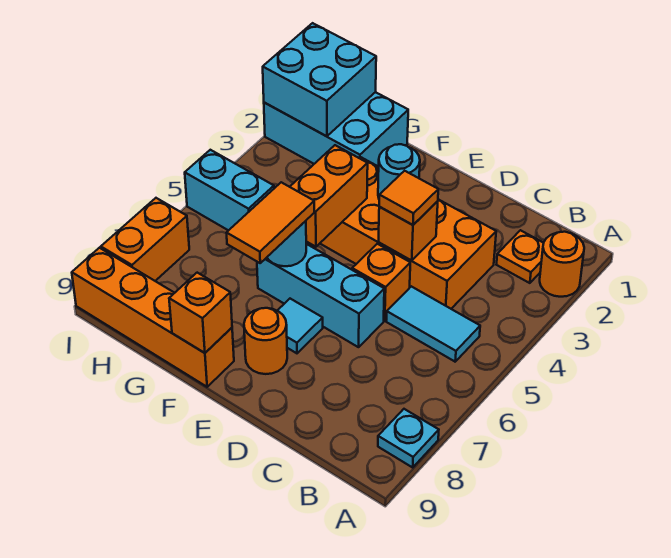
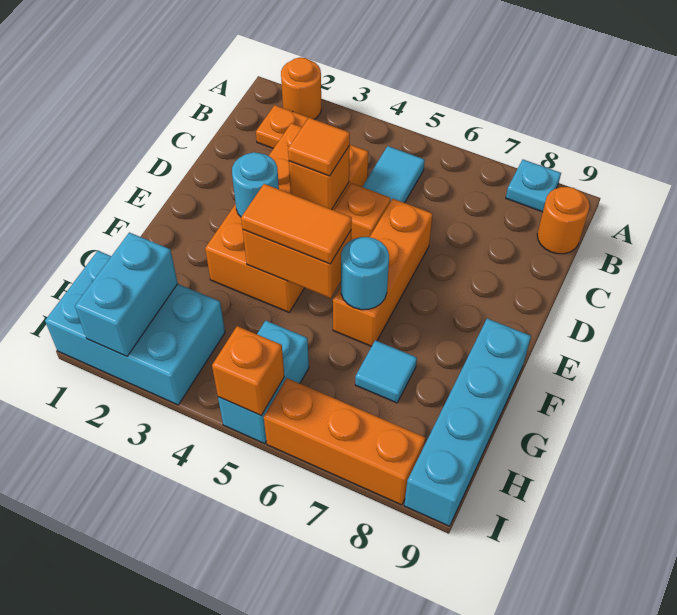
cyan brick D6:F6 level 1 -> orange brick D6:F6 level 1
cyan tile E7 level 1 -> cyan tile G7 level 1
orange round brick E8 level 1 -> orange round brick B9 level 1
orange tile F6:F7 level 3 -> orange tile F4:F5 level 3
orange brick F9:I9 level 1 -> cyan brick F9:I9 level 1
orange brick F9 level 2 -> orange brick I5 level 2
cyan brick G1:I2 level 1 -> cyan brick H1:I3 level 1
cyan brick H1:I2 level 2 -> cyan brick H2:I2 level 2
orange brick I7:I8 level 1 -> orange brick I6:I8 level 1

